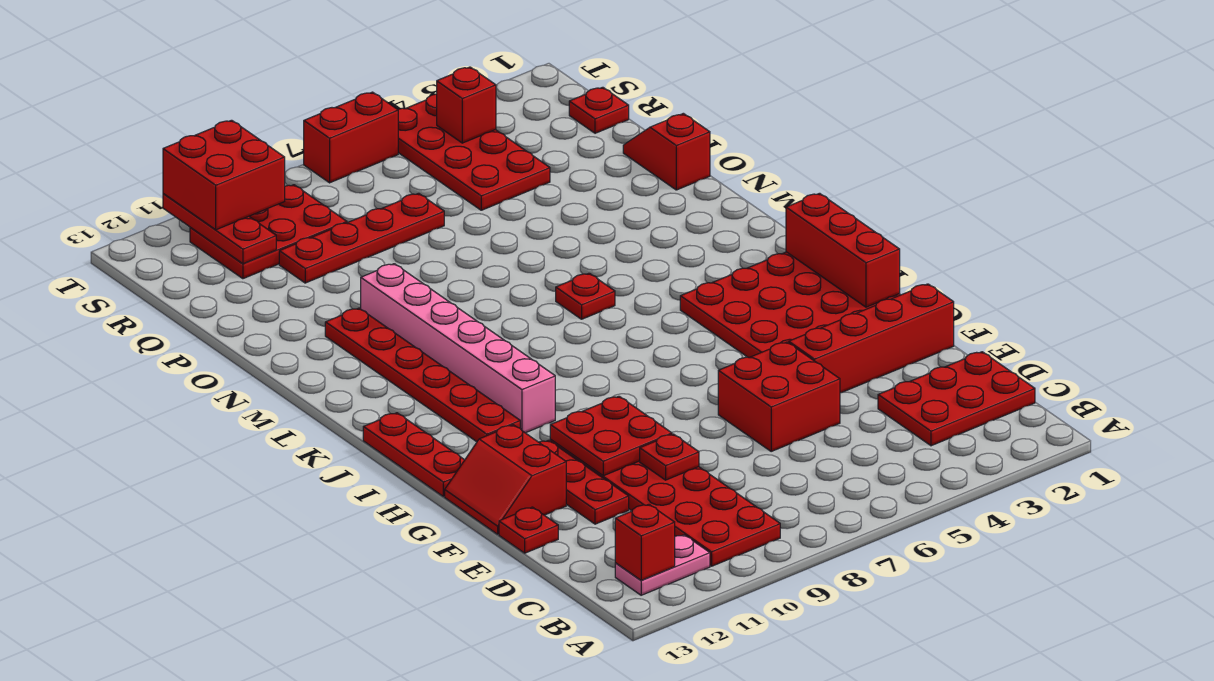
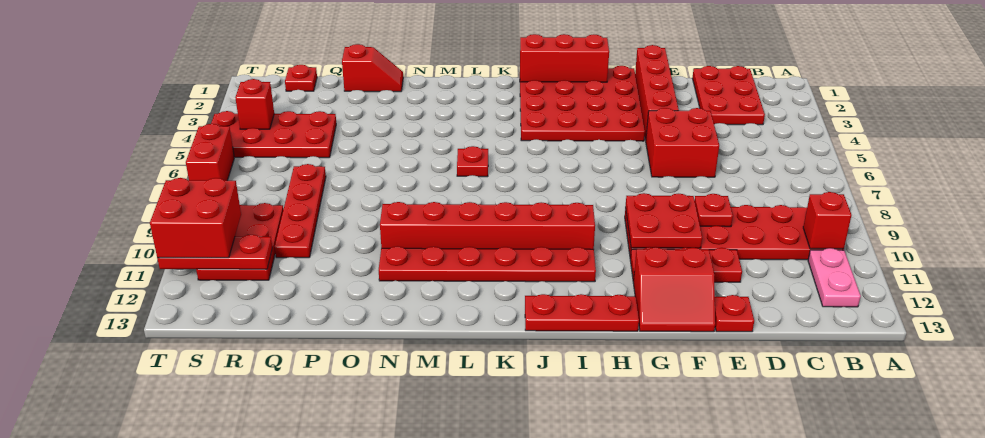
red brick B12 level 2 -> red brick B10 level 2
pink brick I10:N10 level 1 -> red brick I10:N10 level 1
red slope O1:P1 level 1 top O -> red slope O1:P1 level 1 top P

